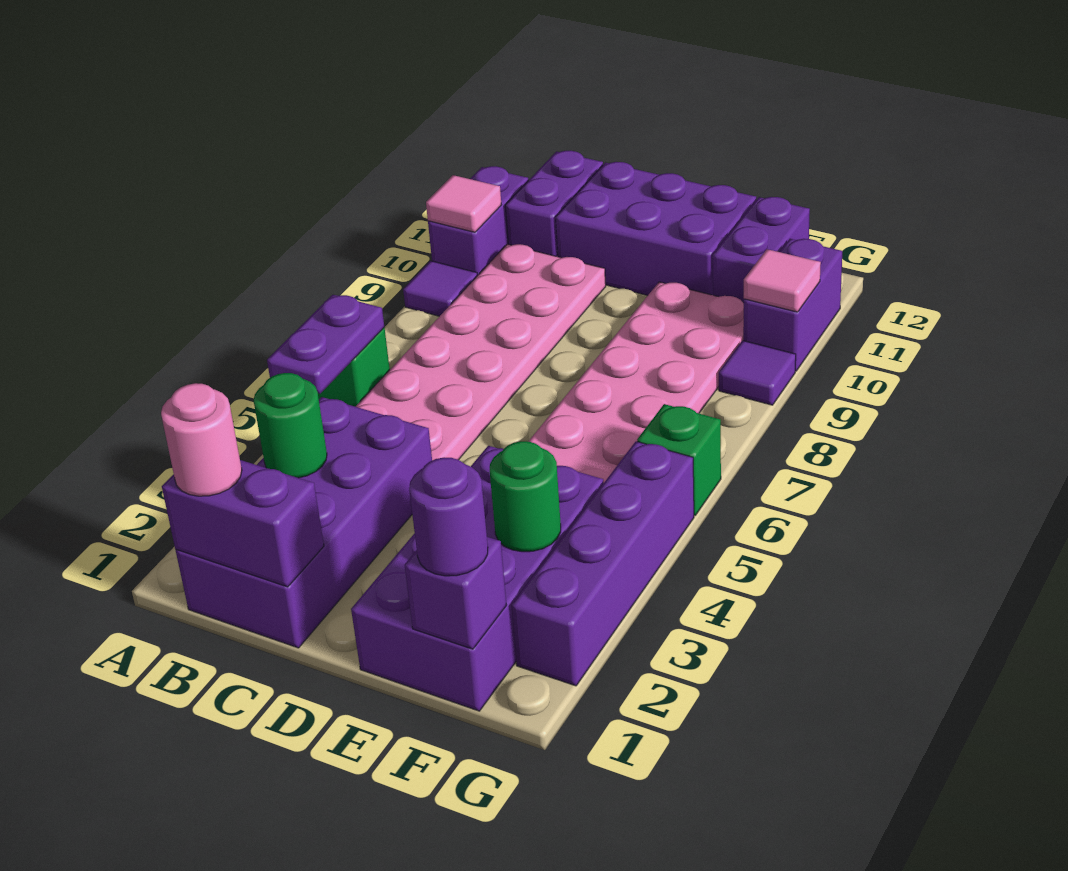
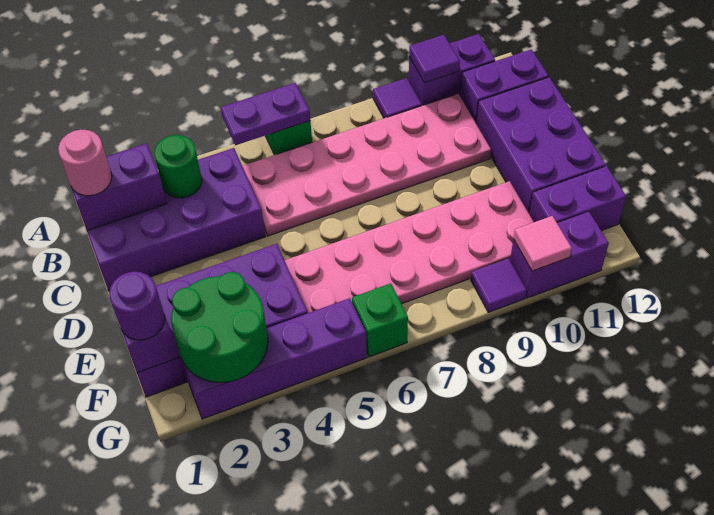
pink tile A10 level 2 -> purple tile A10 level 2
purple brick B1:C1 level 2 -> purple brick B1:B2 level 2
green round brick F3 level 2 -> green round brick F2:G3 level 2

